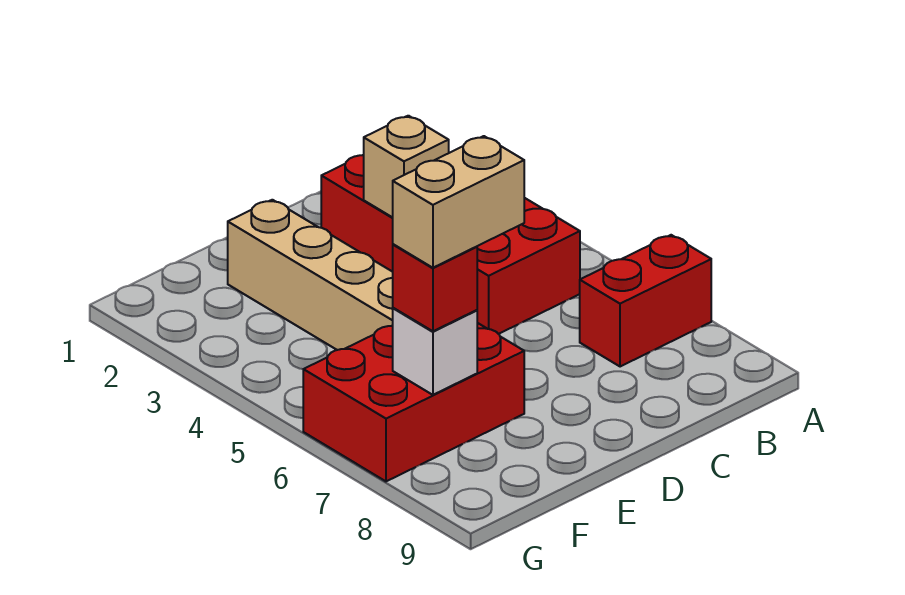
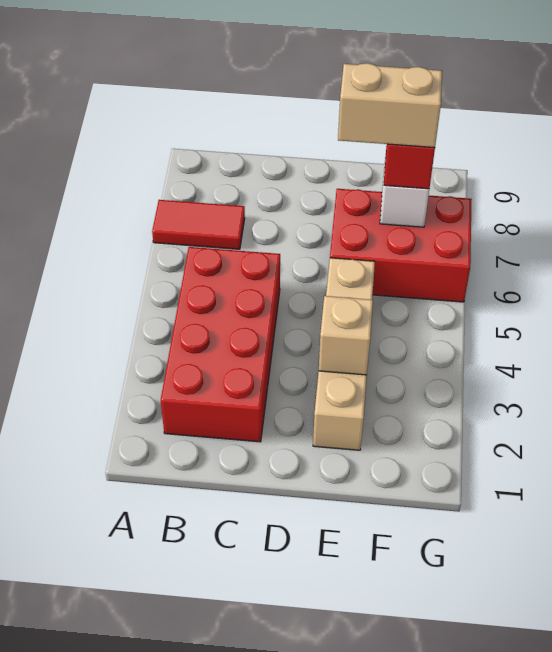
red brick A7:B7 level 1 -> red tile A7:B7 level 1
tan brick C3 level 2 -> tan brick E3 level 2

